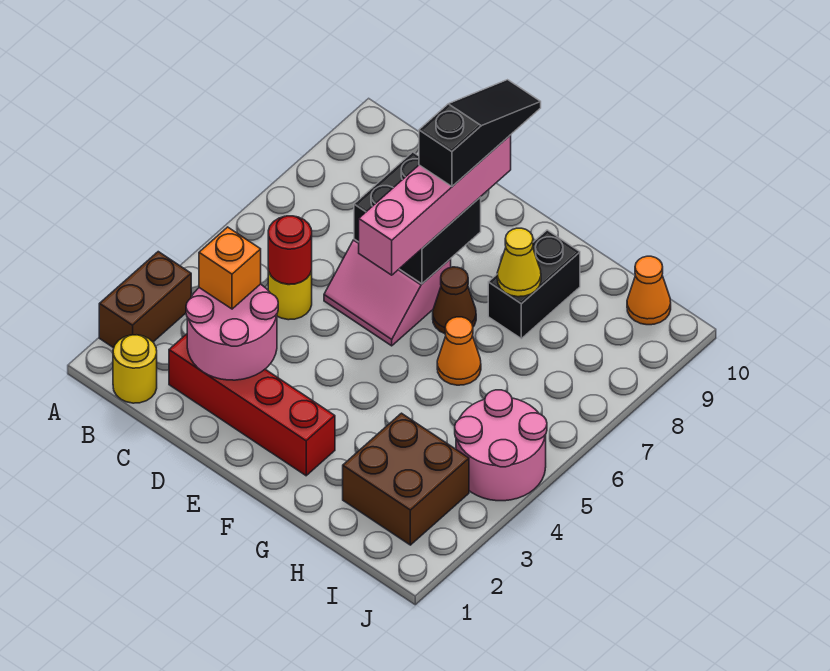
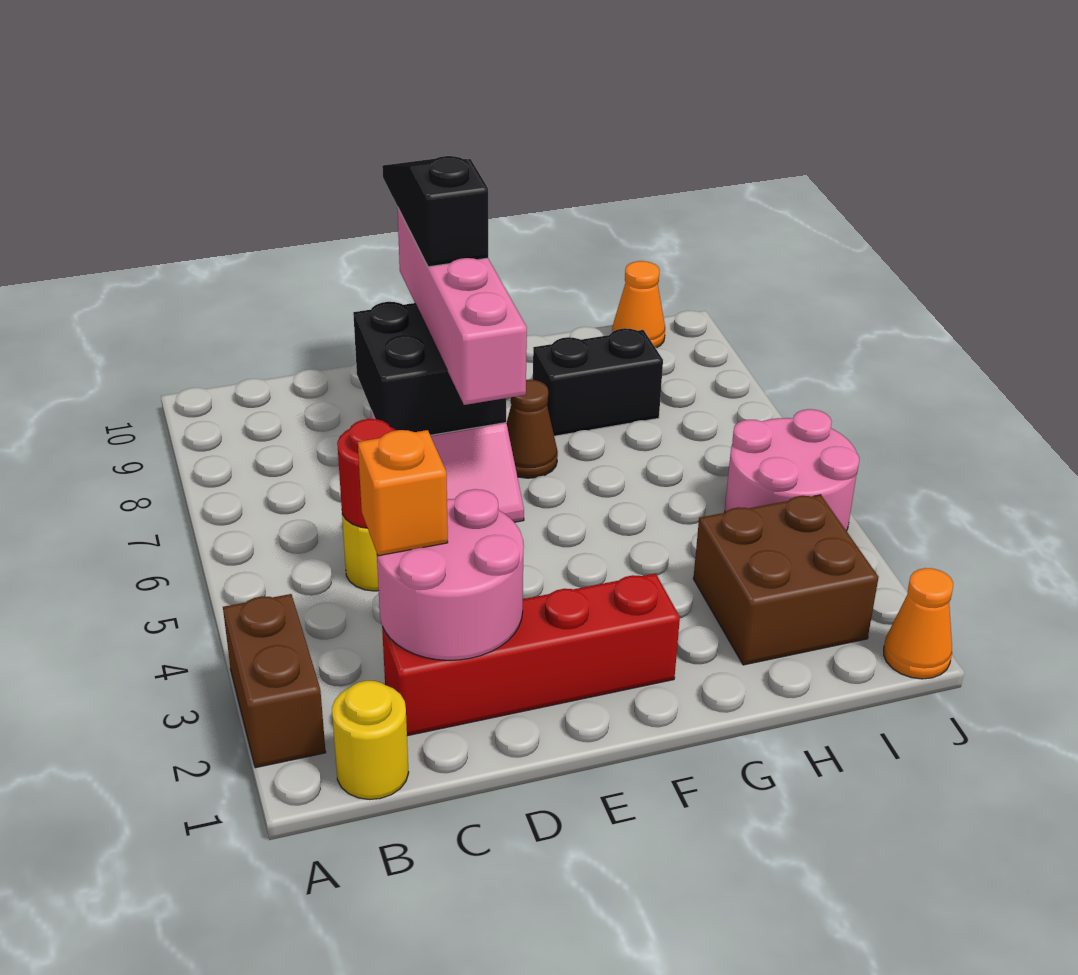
orange cone G6 level 1 -> orange cone J1 level 1
black brick G8:G9 level 1 -> black brick G8:H8 level 1
yellow cone G8 level 2 -> none

